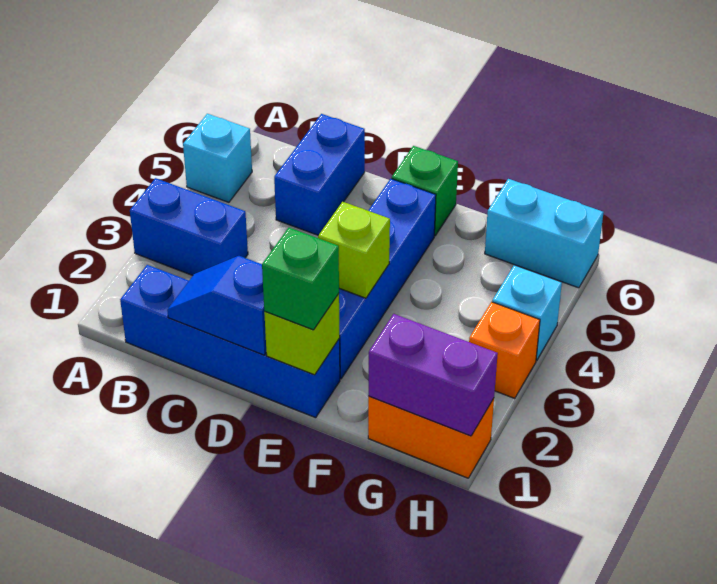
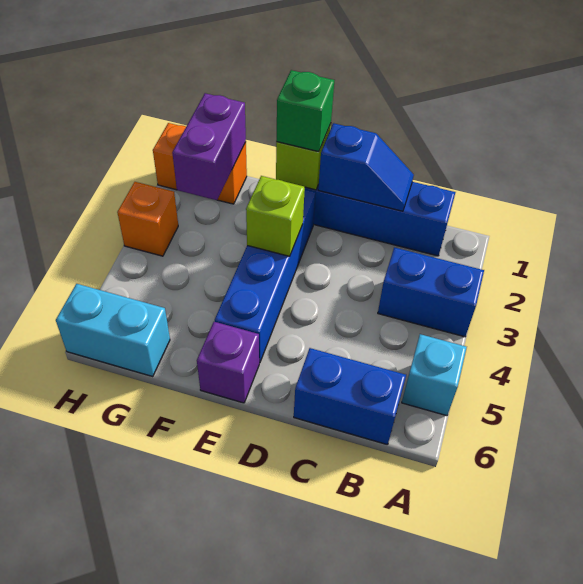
blue brick C5:C6 level 1 -> blue brick B6:C6 level 1
green brick E6 level 1 -> purple brick E6 level 1
purple brick G1:H1 level 2 -> purple brick G1:G2 level 2
cyan brick H4 level 1 -> none

